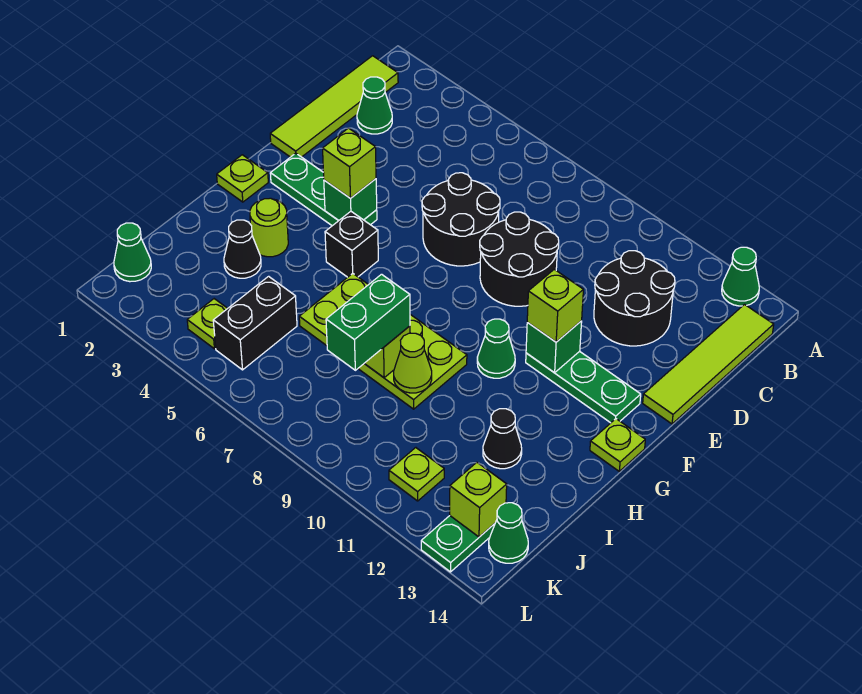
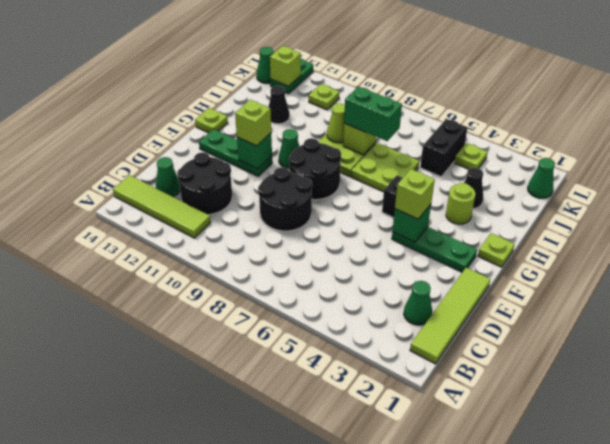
green cone A13 level 1 -> green cone C13 level 1
lime tile B14:E14 level 1 -> lime tile B11:B14 level 1
black round brick D6:E7 level 1 -> black round brick F8:G9 level 1
green brick I8:J8 level 3 -> green brick I7:I8 level 3

